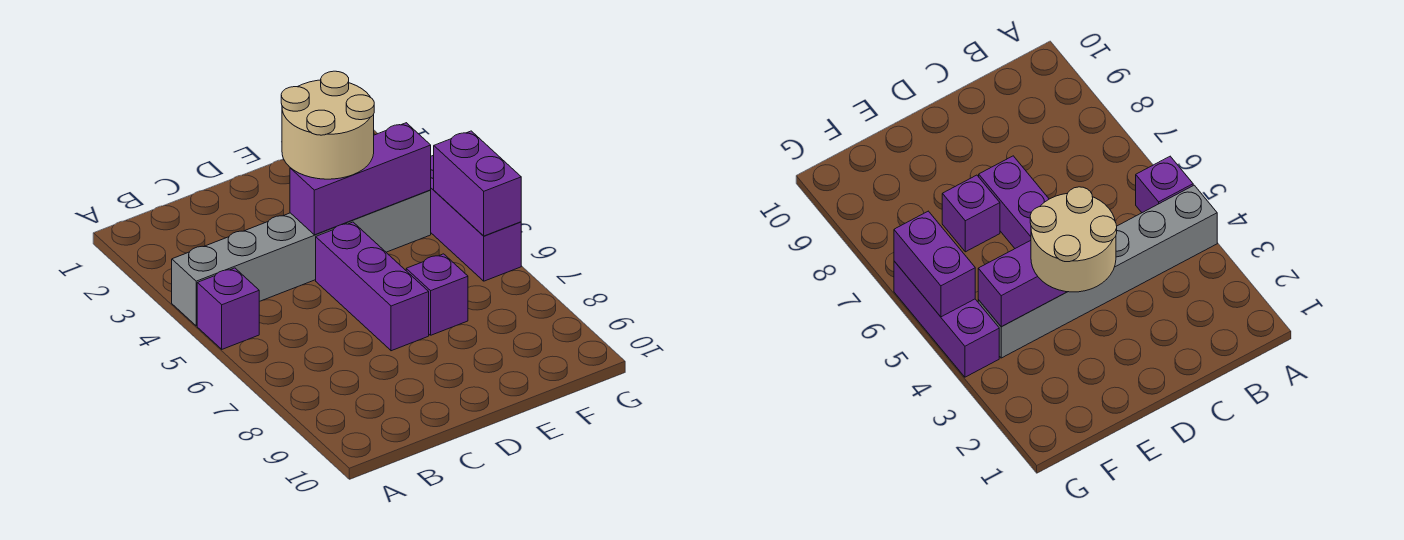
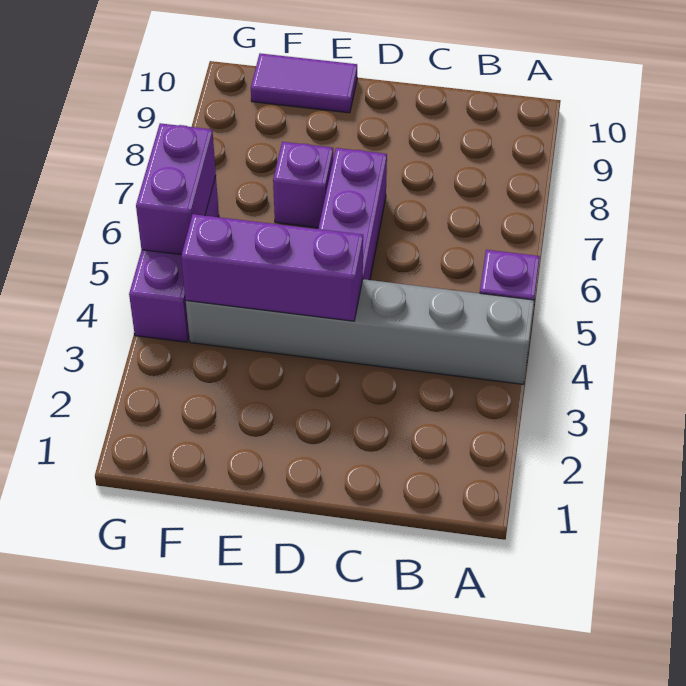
tan round brick D3:E4 level 3 -> none
none -> purple tile E10:F10 level 1

